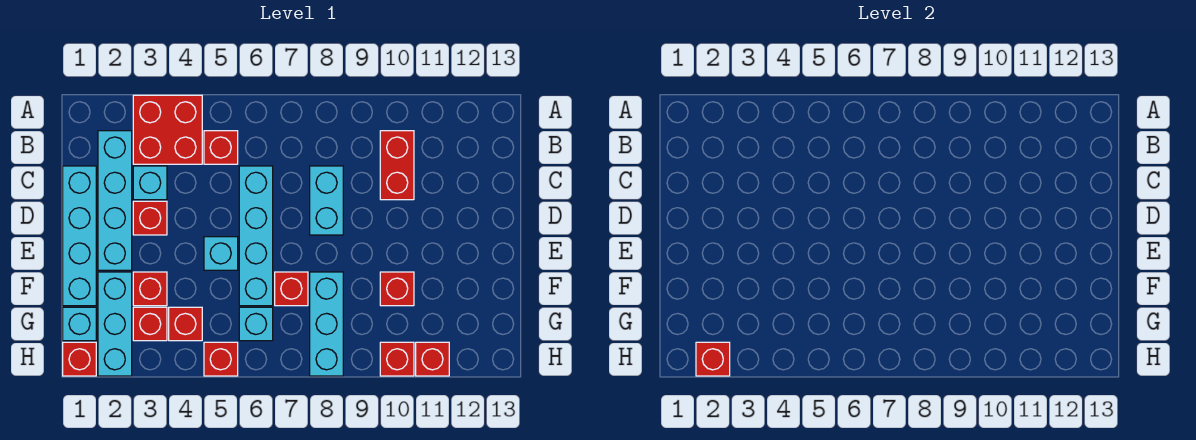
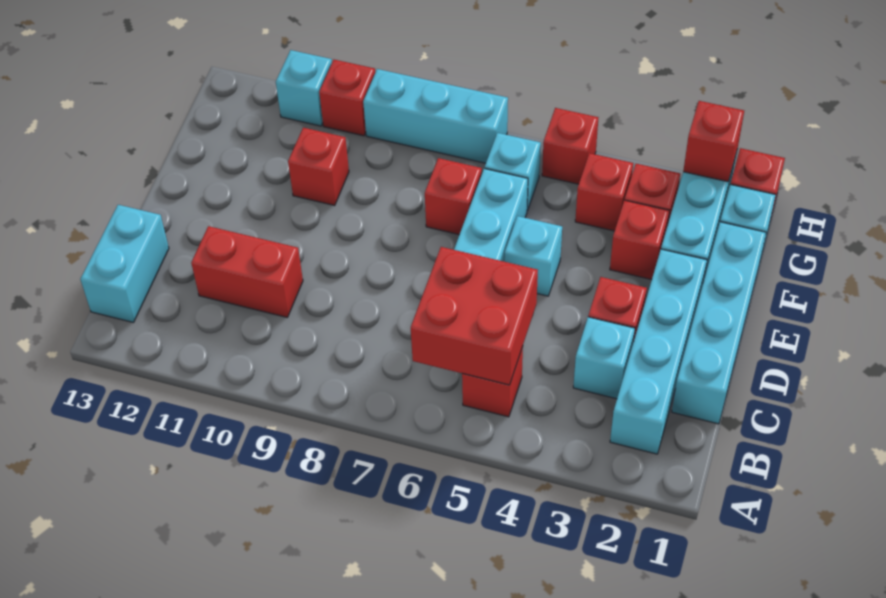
red brick A3:B4 level 1 -> red brick B5:C6 level 2
red brick B10:C10 level 1 -> red brick C10:C11 level 1
cyan brick C8:D8 level 1 -> cyan brick B13:C13 level 1
cyan brick F8:H8 level 1 -> cyan brick H7:H9 level 1
red brick H11 level 1 -> cyan brick H11 level 1

